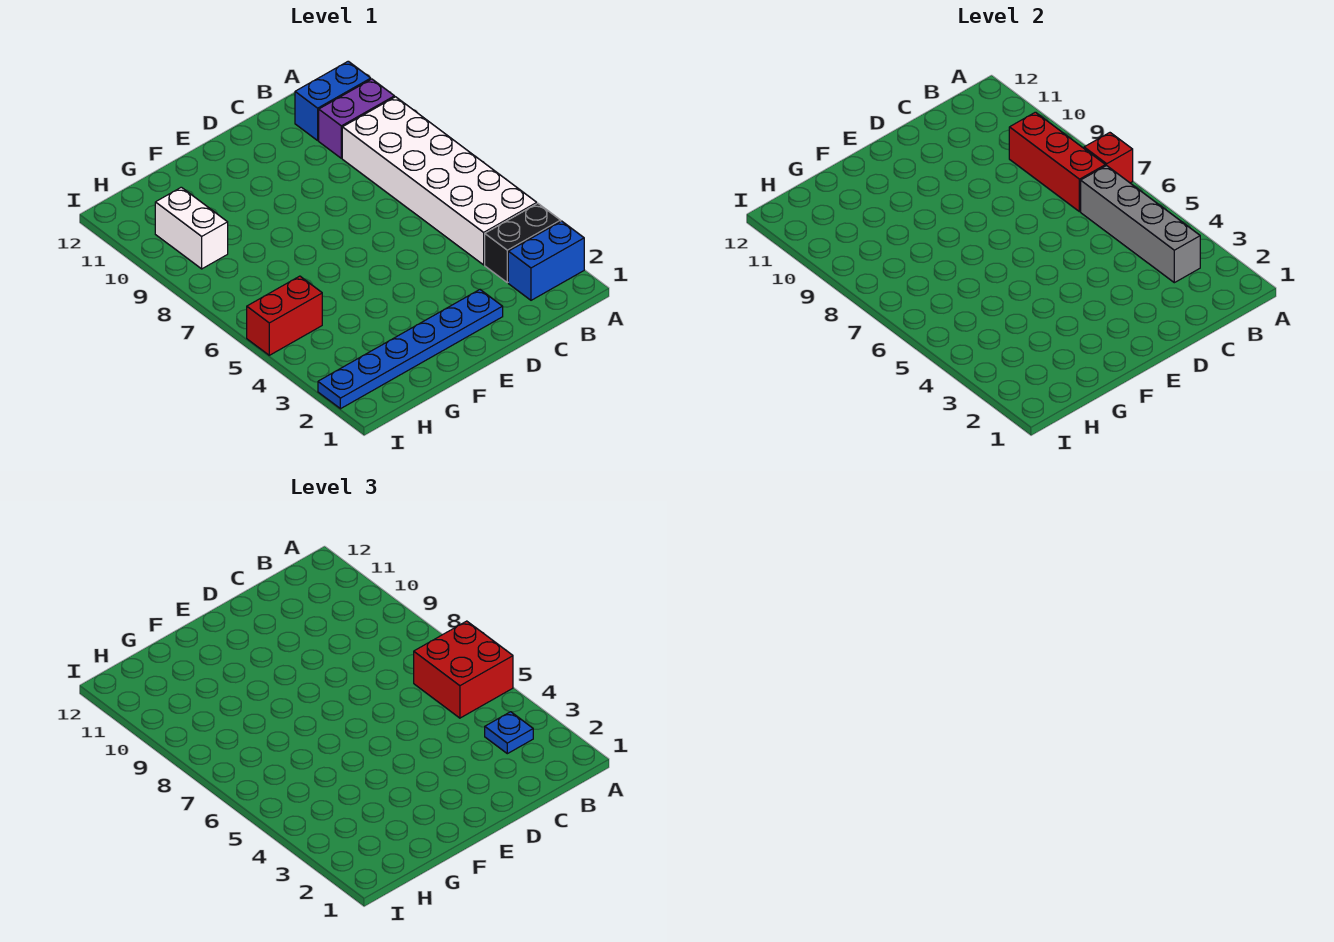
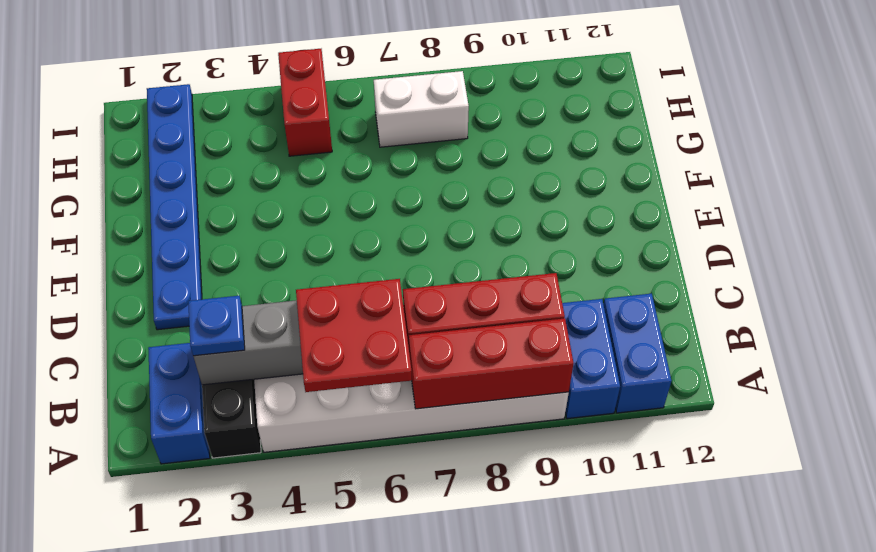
red brick A5:B6 level 3 -> red plate A5:B6 level 3
red brick A7 level 2 -> red brick A7:A9 level 2
purple brick A10:B10 level 1 -> blue brick A10:B10 level 1
white brick H9:H10 level 1 -> white brick H7:H8 level 1

